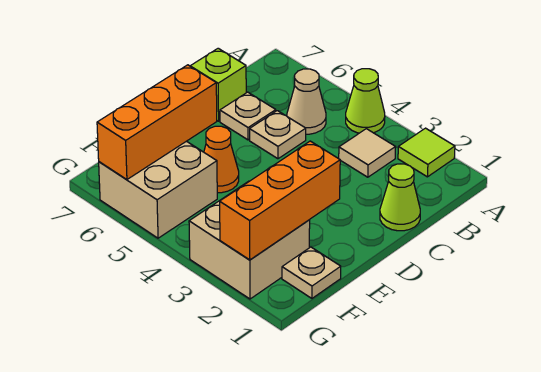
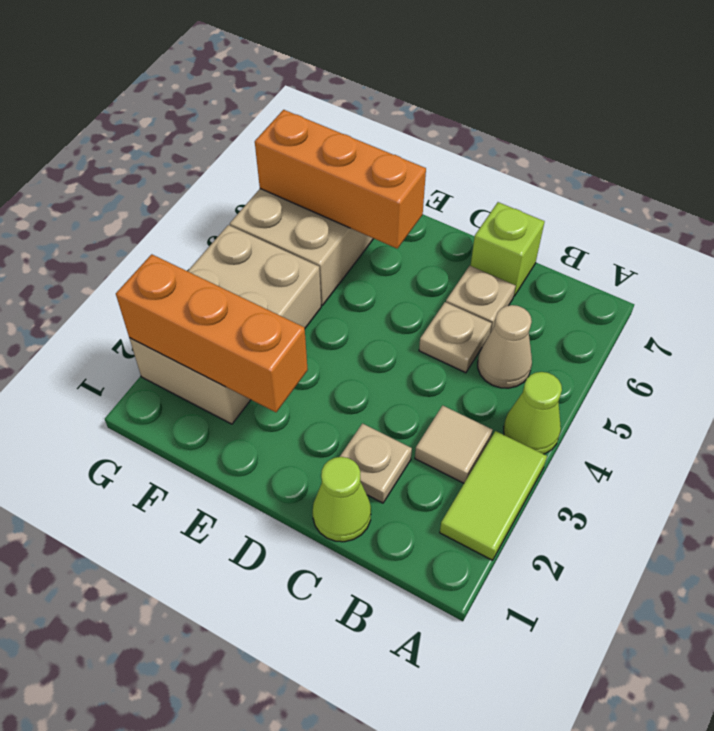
lime tile A2 level 1 -> lime tile A2:A3 level 1
orange cone E5 level 1 -> none
tan plate F1 level 1 -> tan plate C2 level 1
tan brick F2:G3 level 1 -> tan brick F2:G4 level 1

